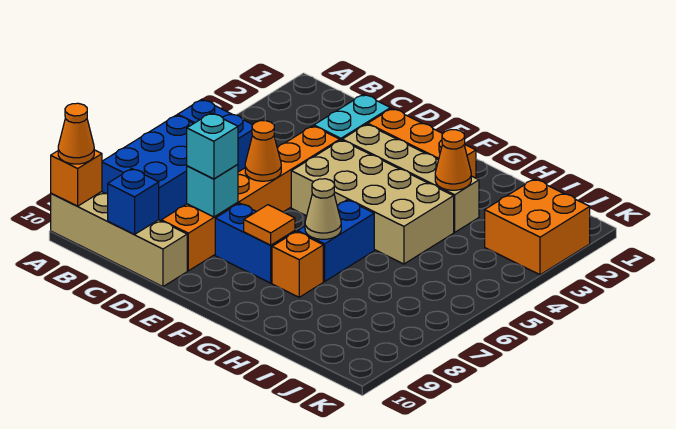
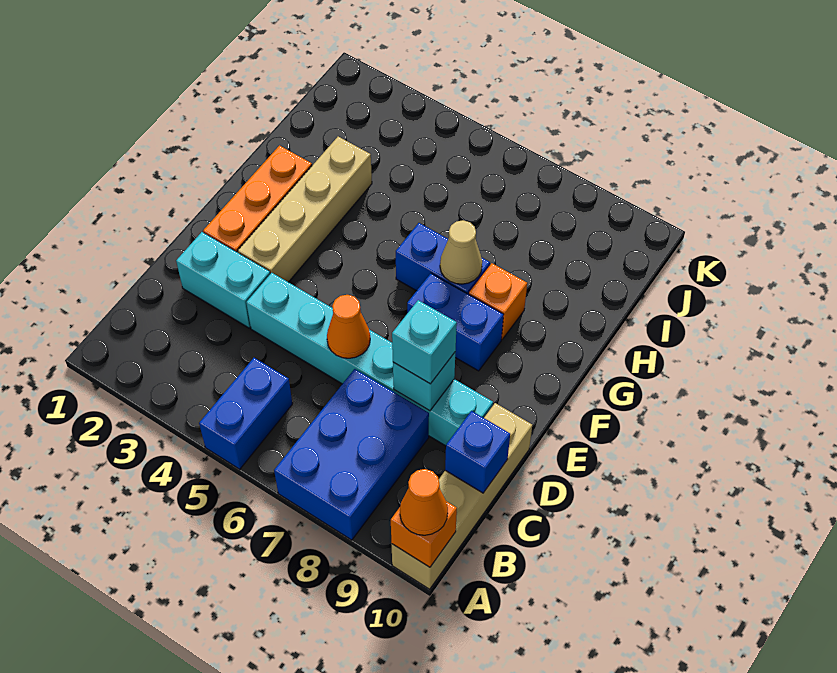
blue brick A6:B8 level 1 -> blue brick A7:C8 level 1
orange brick D4:D9 level 1 -> cyan brick D4:D9 level 1
tan brick E4:H5 level 1 -> none
blue brick E8:F8 level 1 -> blue brick F7:F8 level 1
orange tile F8 level 2 -> none
orange cone H3 level 2 -> none
orange brick J2:K3 level 1 -> none

